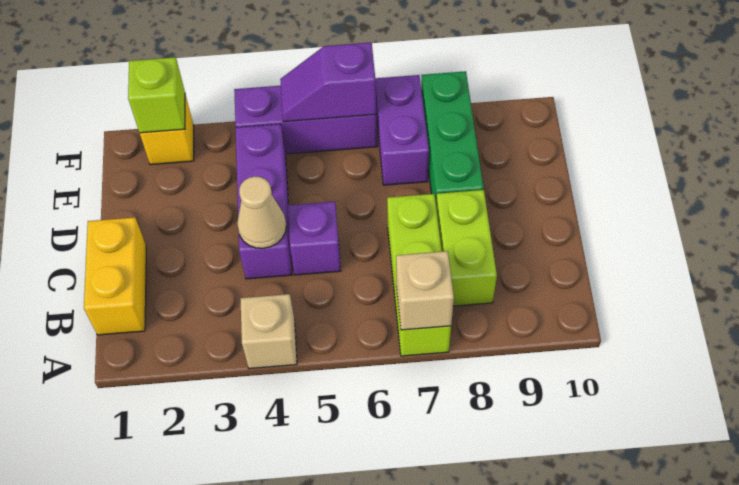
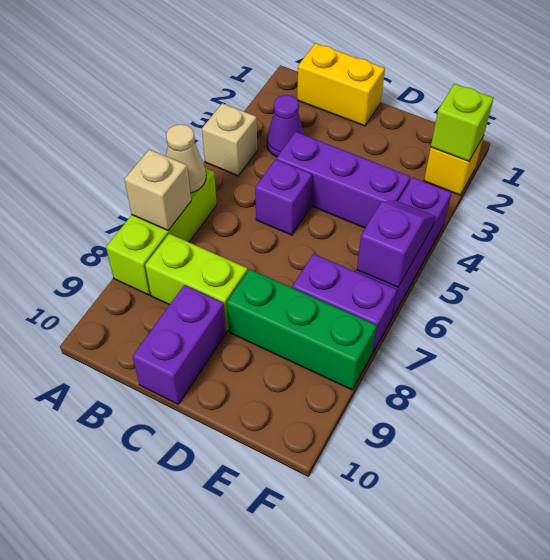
lime brick A7:C7 level 1 -> lime brick A6:A8 level 1
none -> purple cone B3 level 1
tan cone C4 level 2 -> tan cone A6 level 2
none -> purple brick C9:C10 level 1

